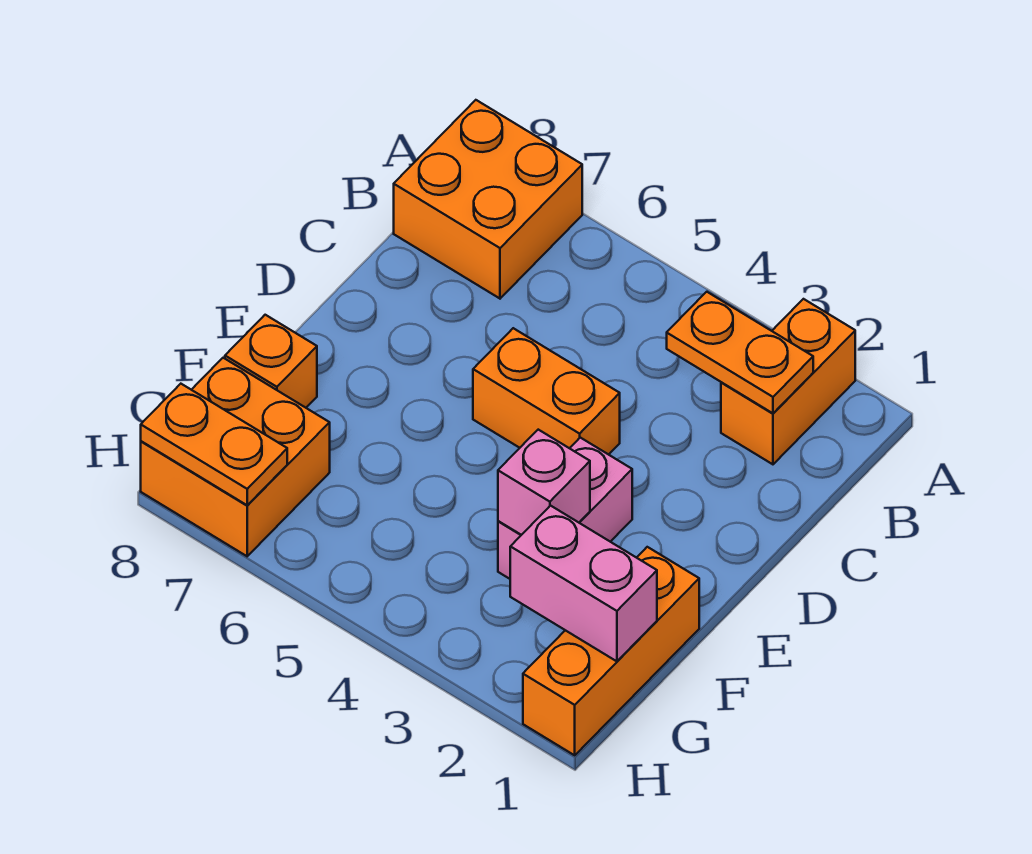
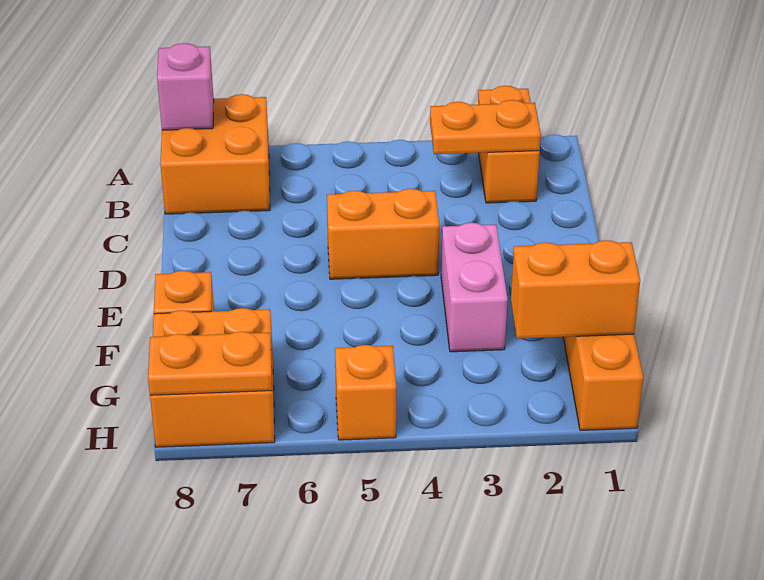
pink brick F3 level 2 -> pink brick A8 level 2
pink brick G1:G2 level 2 -> orange brick G1:G2 level 2
none -> orange brick H5 level 1

